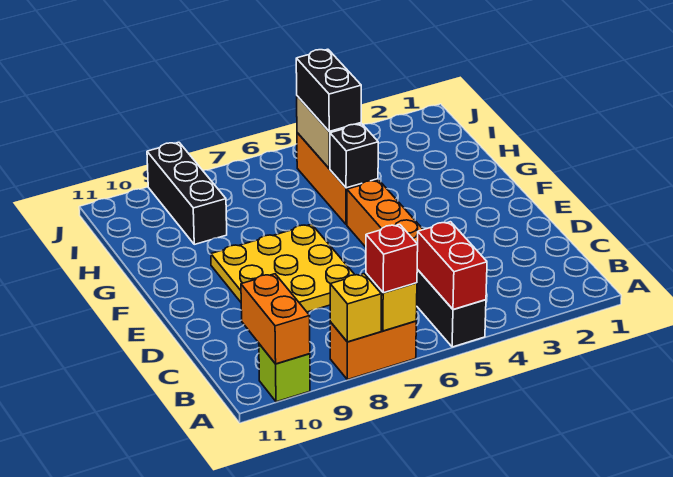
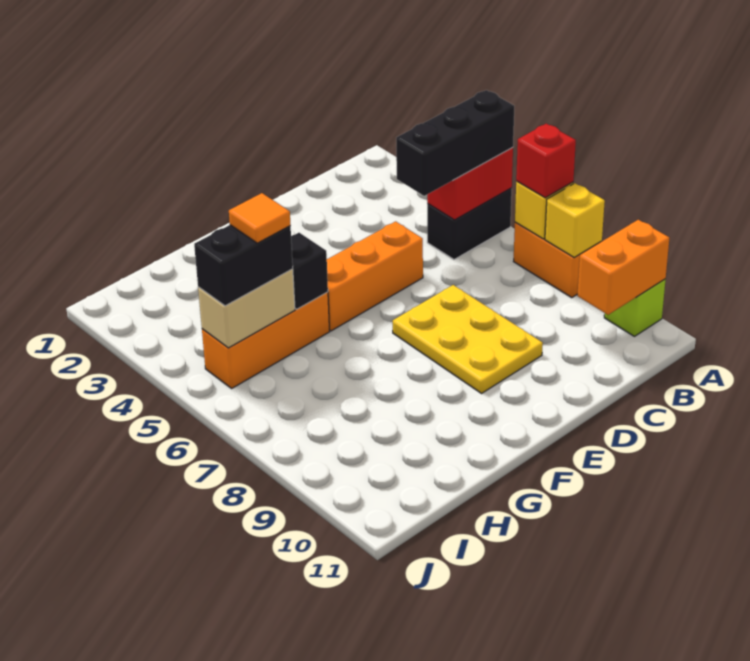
yellow plate D7:F9 level 1 -> yellow plate D7:E9 level 1
none -> orange tile H5 level 4
black brick H9:J9 level 1 -> black brick A5:C5 level 3

